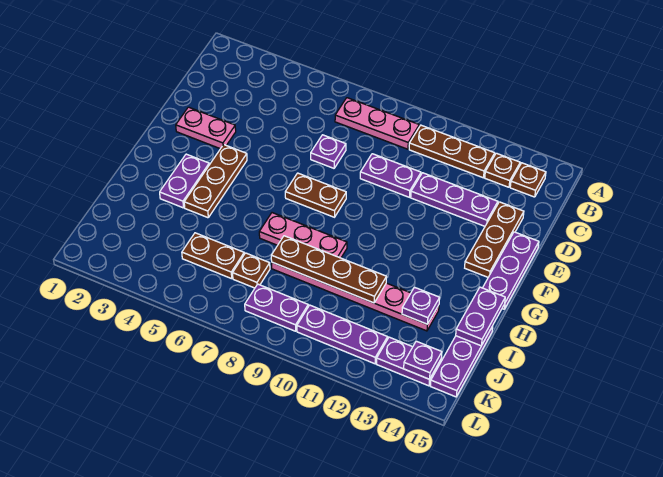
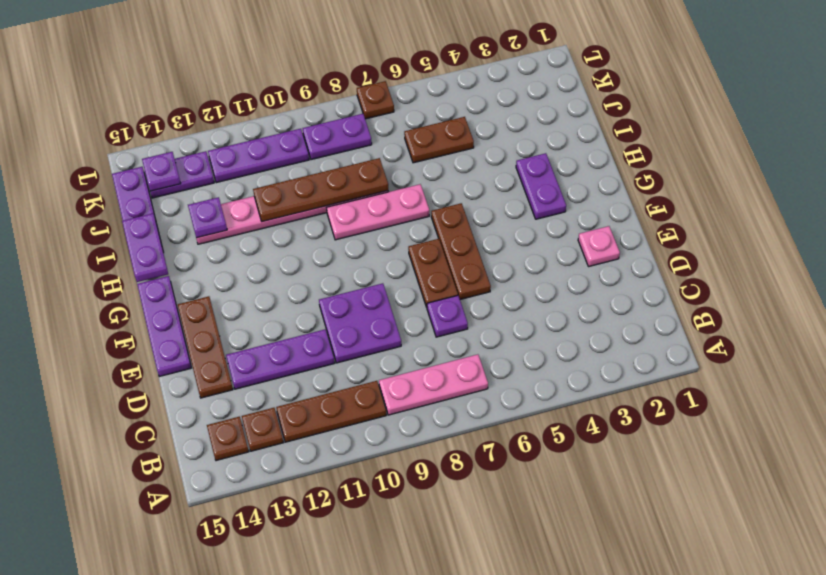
purple plate D9:D10 level 1 -> purple plate D9:E10 level 1
pink plate E2:E3 level 1 -> pink plate E2 level 1
brown plate F4:H4 level 1 -> brown plate E6:G6 level 1
brown plate F7:F8 level 1 -> brown plate E7:F7 level 1
brown plate J7 level 1 -> brown plate L7 level 1

